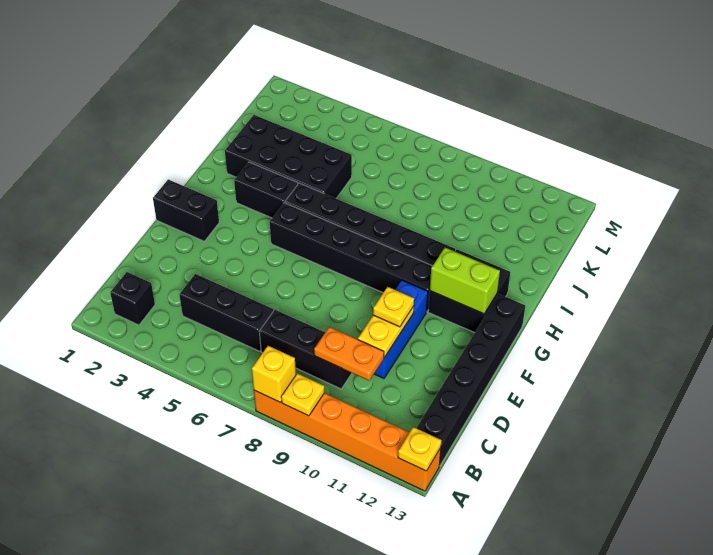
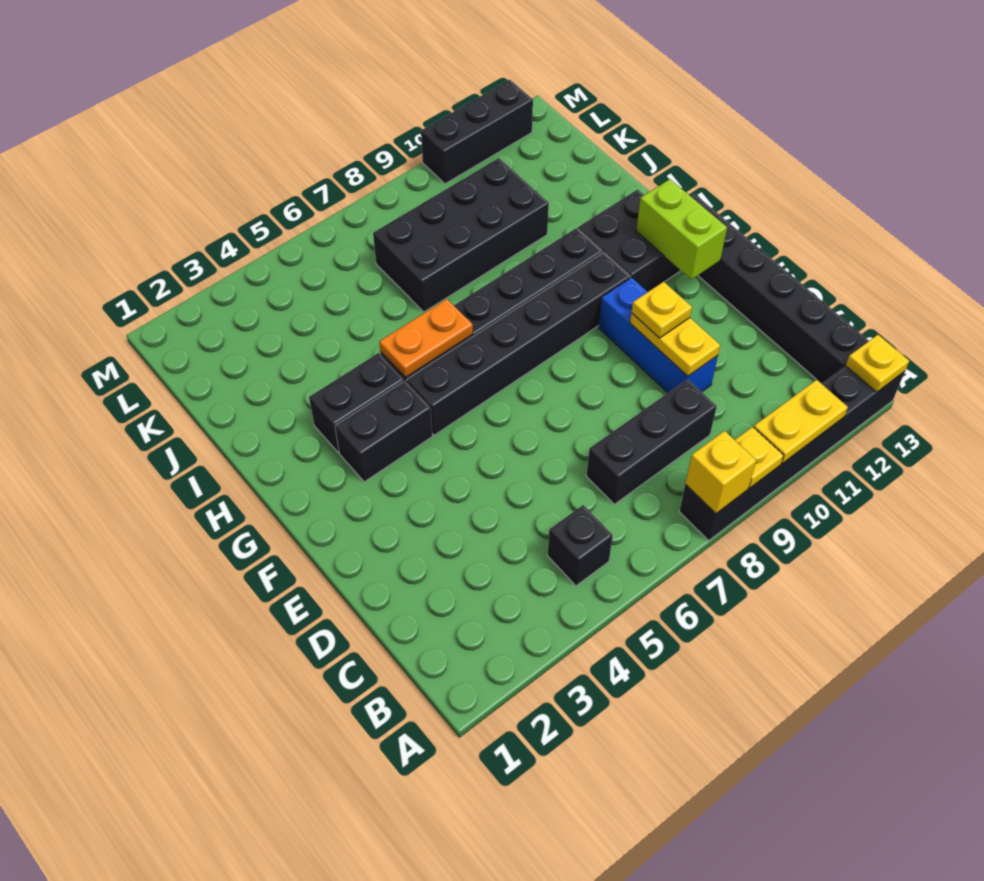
orange brick A8:A13 level 1 -> black brick A8:A13 level 1
none -> yellow plate A10:A11 level 2
black brick B2 level 1 -> black brick B5 level 1
black brick C4:C6 level 1 -> black brick M10:M12 level 1
orange plate C9:C10 level 2 -> orange plate H5:H6 level 2
black brick F1:F2 level 1 -> black brick G3:G4 level 1
lime brick G11:G12 level 2 -> lime brick F12:G12 level 2
black brick I2:J5 level 1 -> black brick J7:K10 level 1

